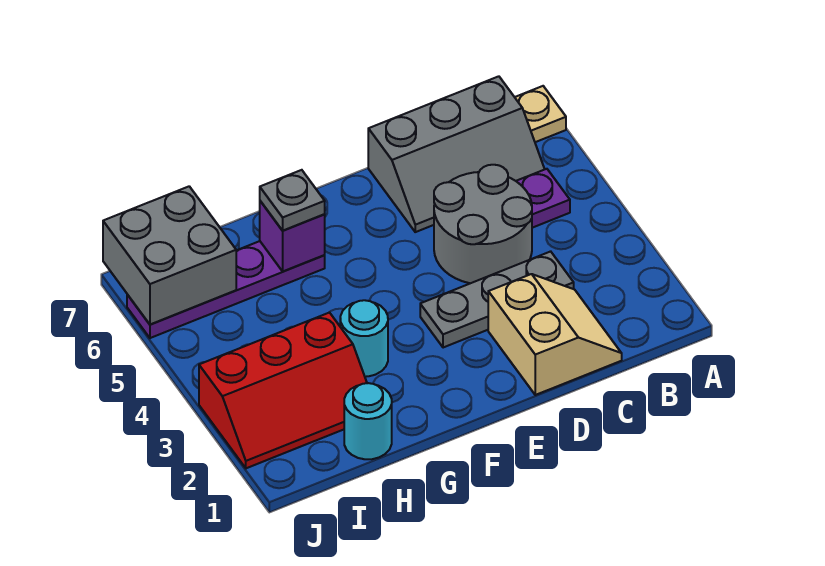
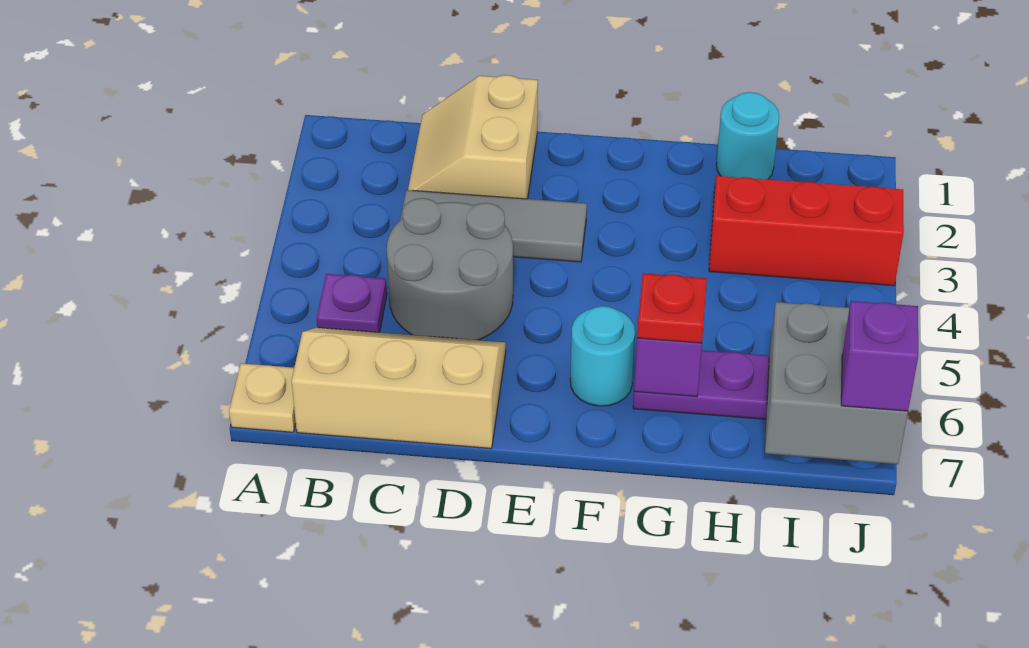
grey slope B6:D7 level 1 top 7 -> tan slope B6:D7 level 1 top 7
grey plate C3:E3 level 1 -> grey tile C3:E3 level 1
cyan round brick G3 level 1 -> cyan round brick F6 level 1
grey plate G6 level 3 -> red plate G6 level 3
none -> purple brick J7 level 3

